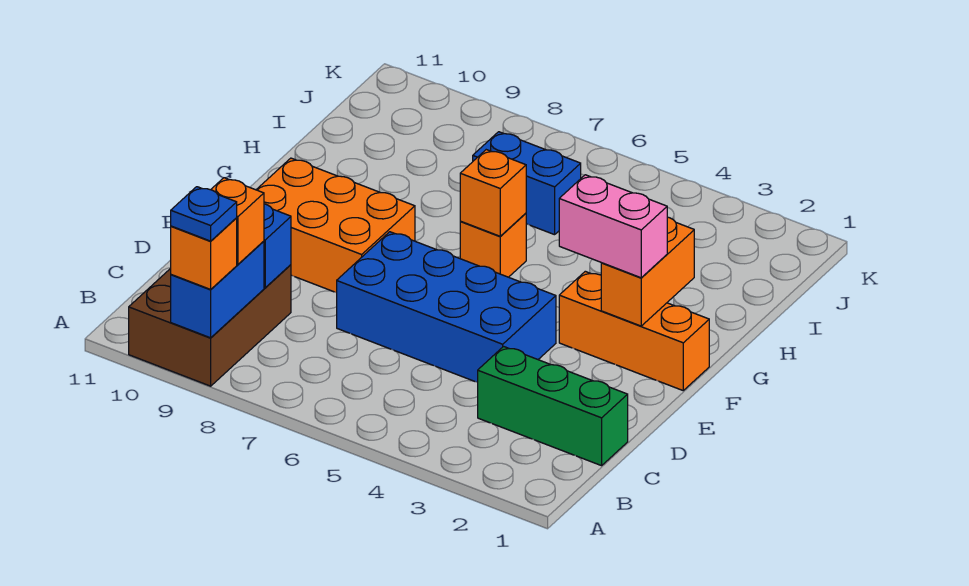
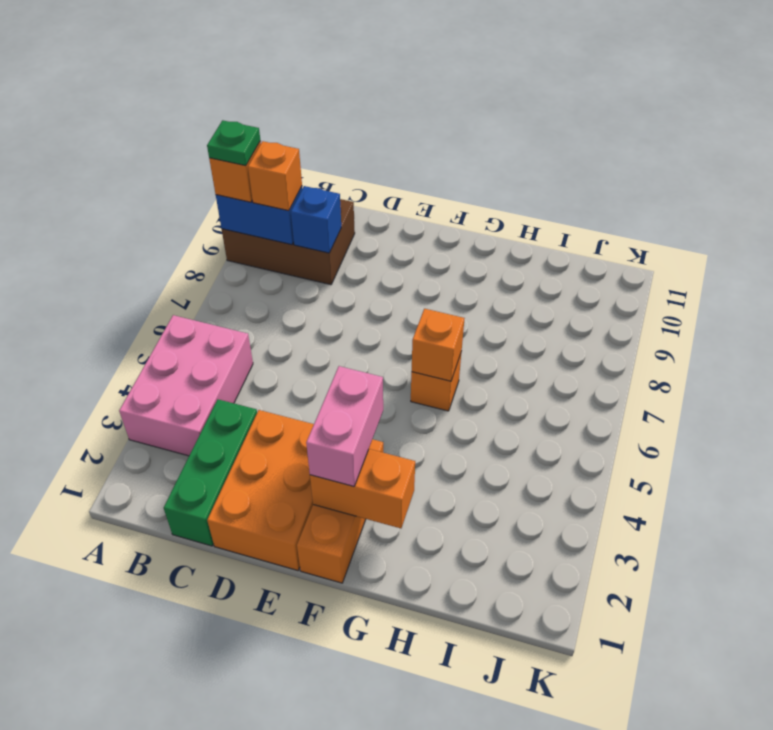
none -> pink brick A3:B5 level 1
blue plate A9 level 4 -> green plate A9 level 4
blue brick D4:E7 level 1 -> none
orange brick E8:F10 level 1 -> orange brick D1:E3 level 1
blue brick I6:I7 level 1 -> none

